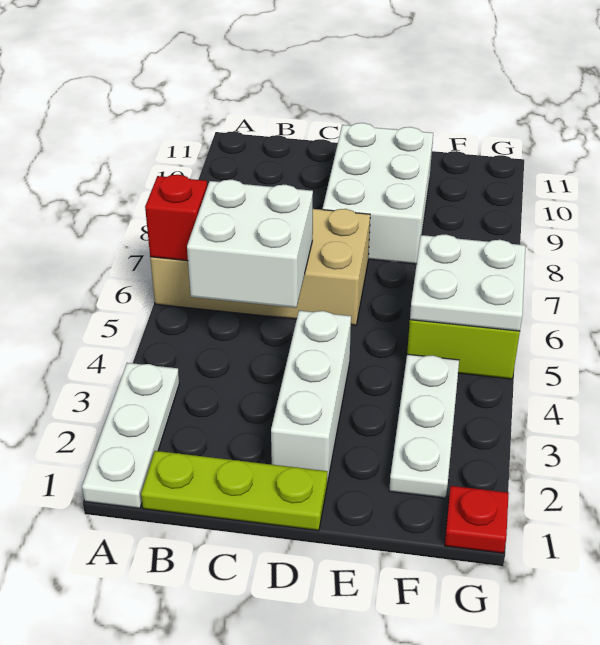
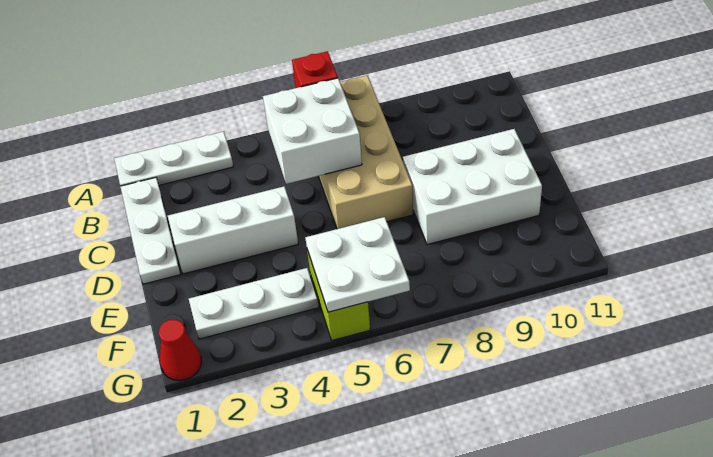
lime plate B1:D1 level 1 -> white plate B1:D1 level 1
red plate G1 level 1 -> red cone G1 level 1

